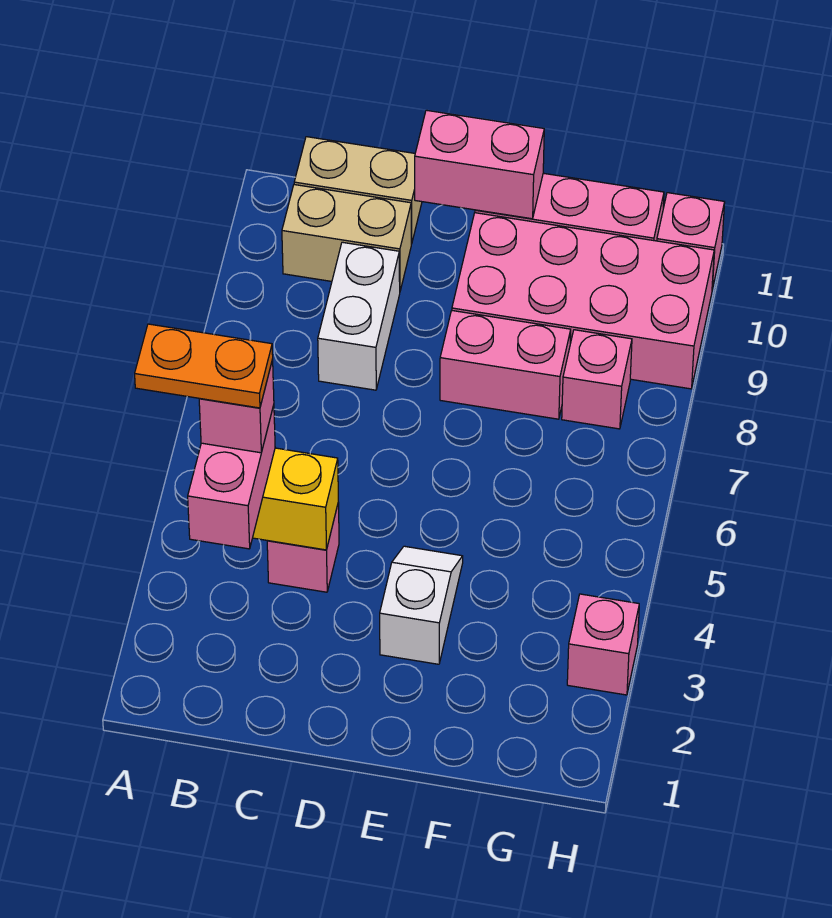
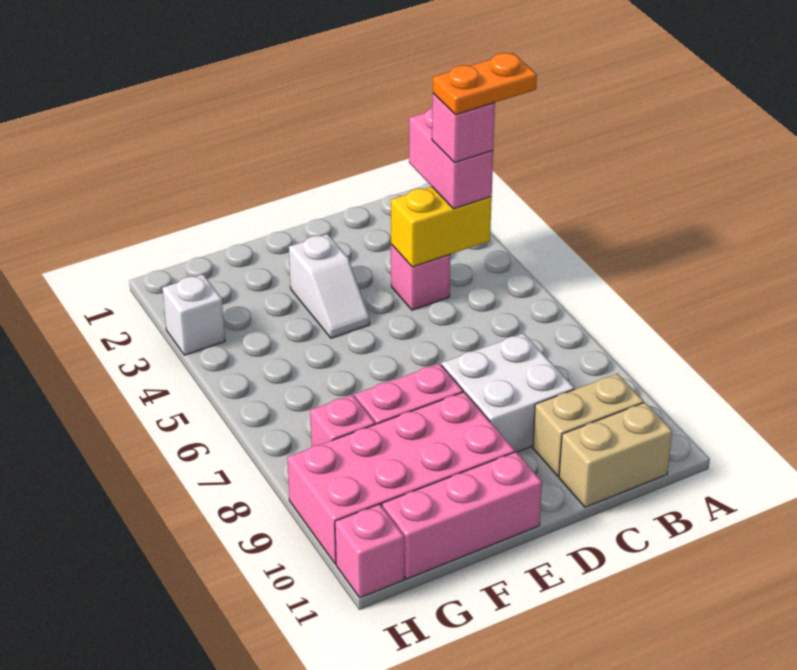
white brick C8:C9 level 1 -> white brick C8:D9 level 1
pink brick D11:E11 level 2 -> none
pink brick H3 level 1 -> white brick H3 level 1

